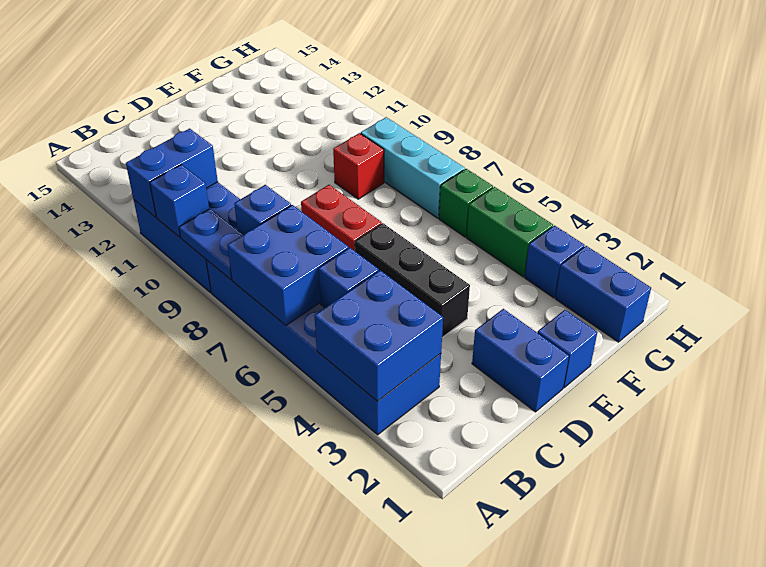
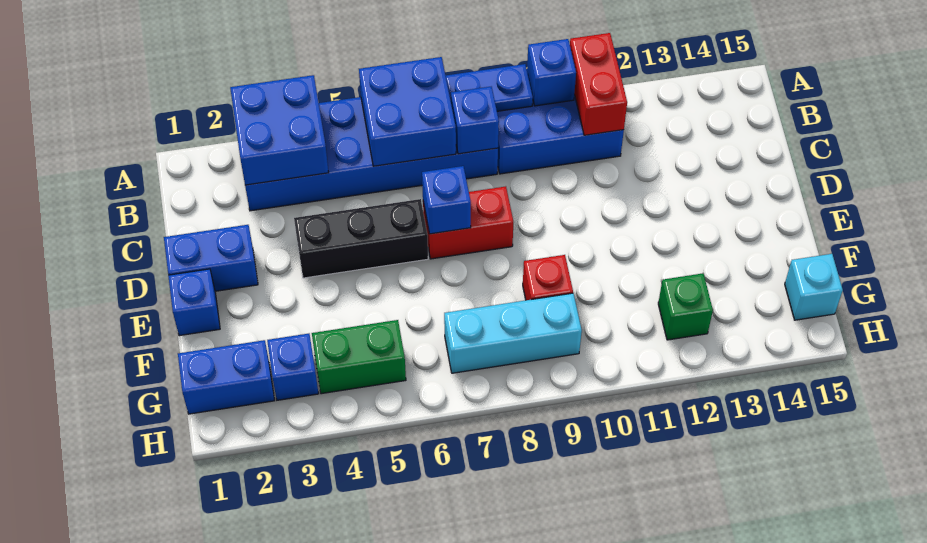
blue brick A11:B11 level 2 -> red brick A11:B11 level 2
blue brick B5 level 2 -> blue brick D7 level 2
green brick G6 level 1 -> green brick G12 level 1
none -> cyan brick G15 level 1

